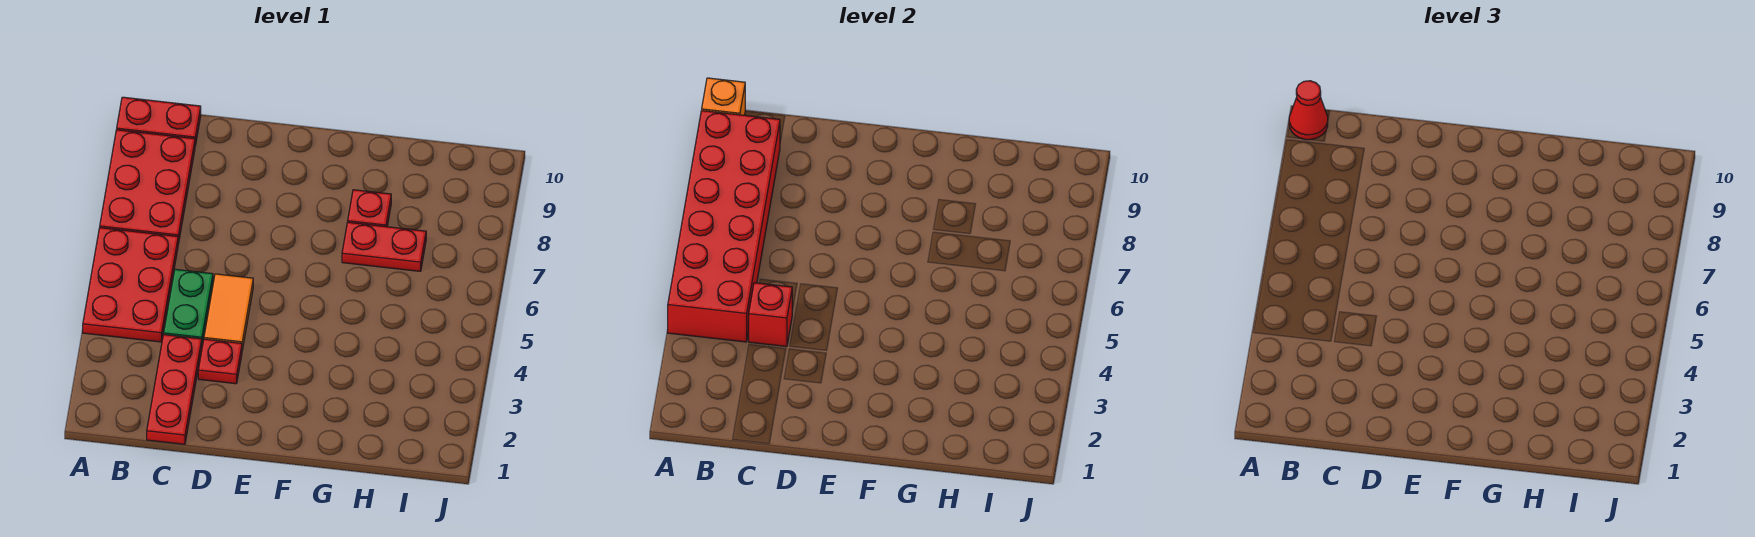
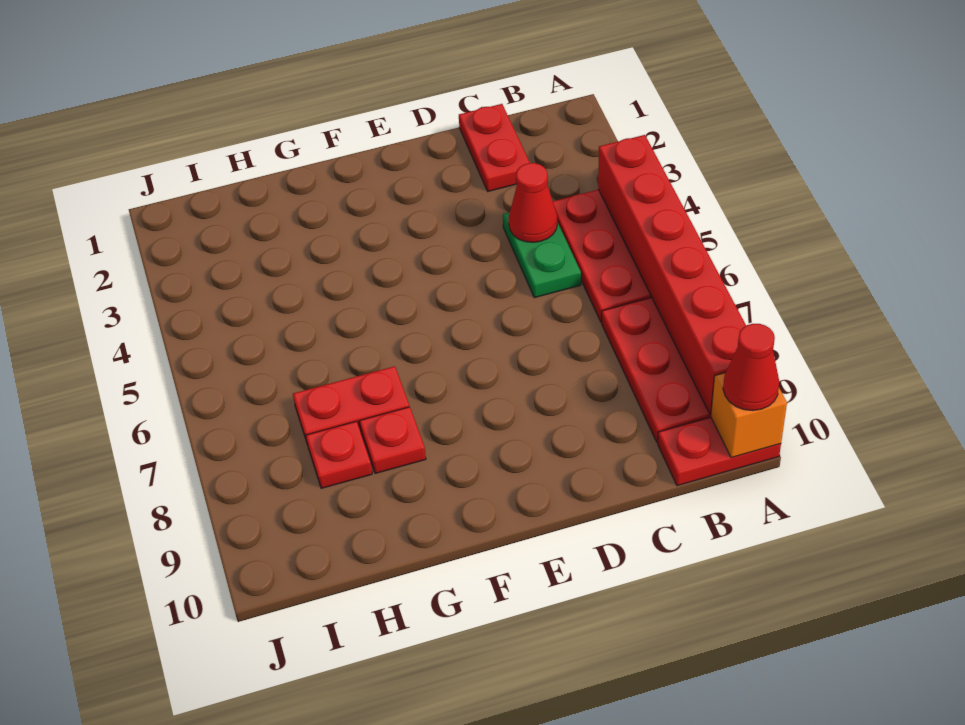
red brick A4:B9 level 2 -> red brick A4:A9 level 2
red plate C1:C3 level 1 -> red plate C1:C2 level 1
red brick C4 level 2 -> red cone C4 level 2
red plate D3 level 1 -> red plate H8 level 1
orange tile D4:D5 level 1 -> none

